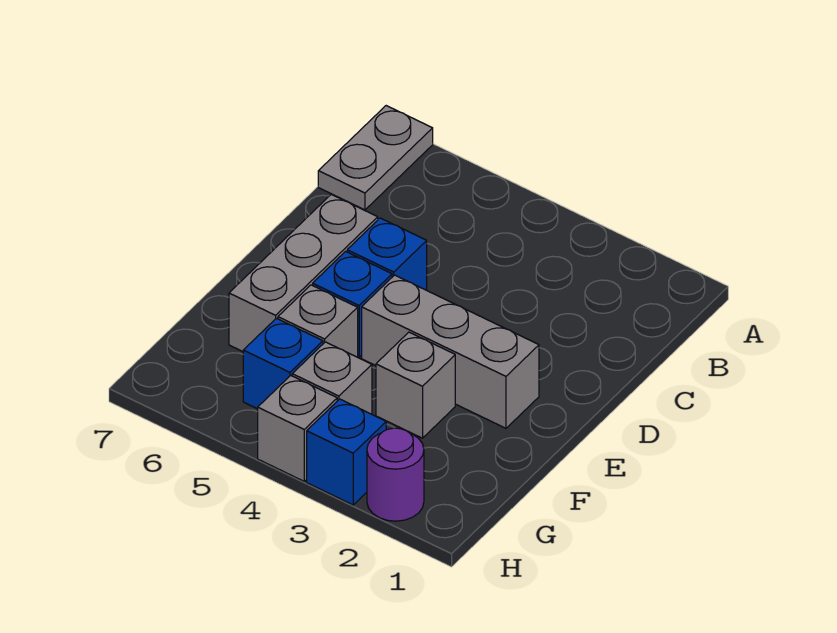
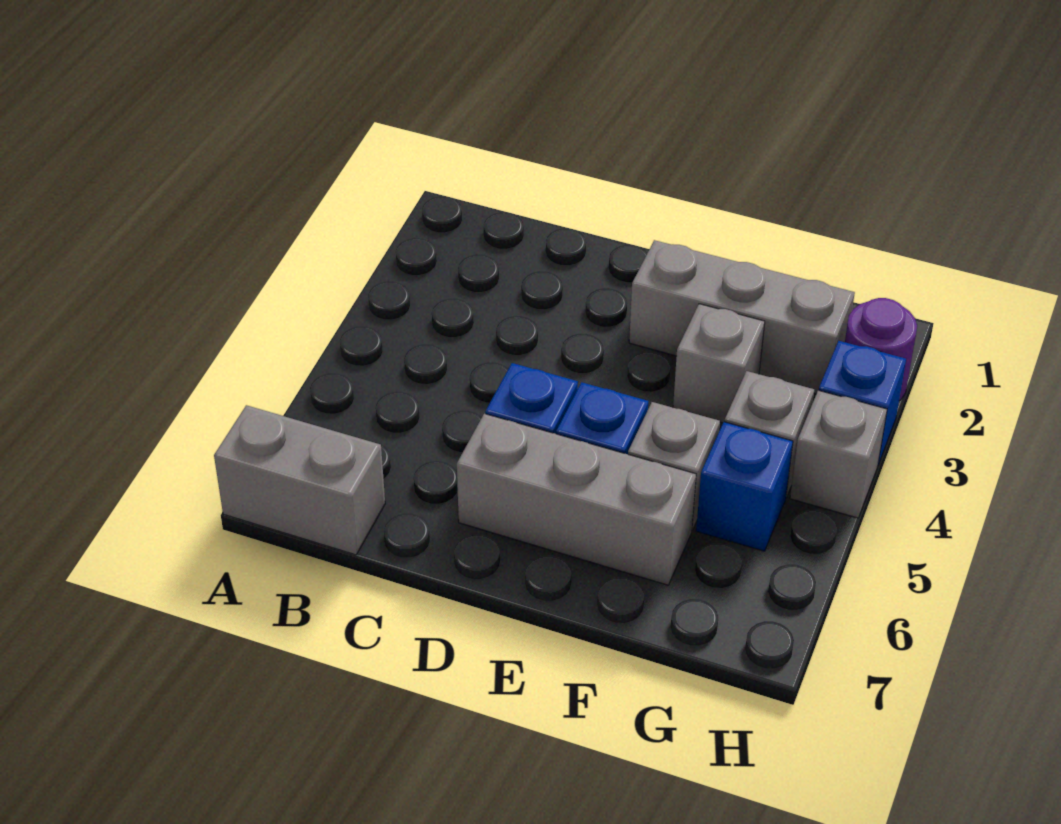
grey plate A7:B7 level 1 -> grey brick A7:B7 level 1
grey brick E2:E4 level 1 -> grey brick E2:G2 level 1

